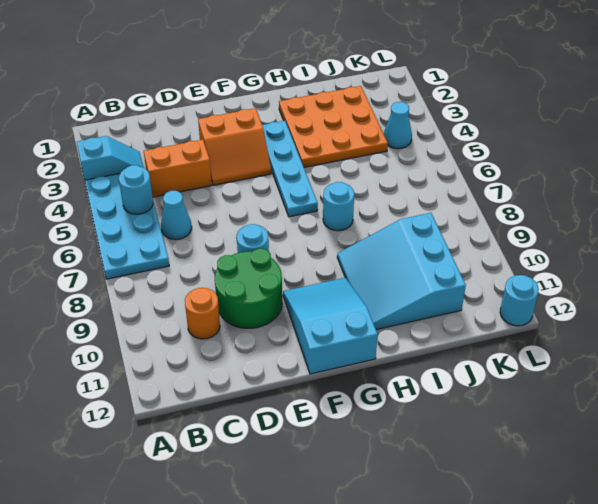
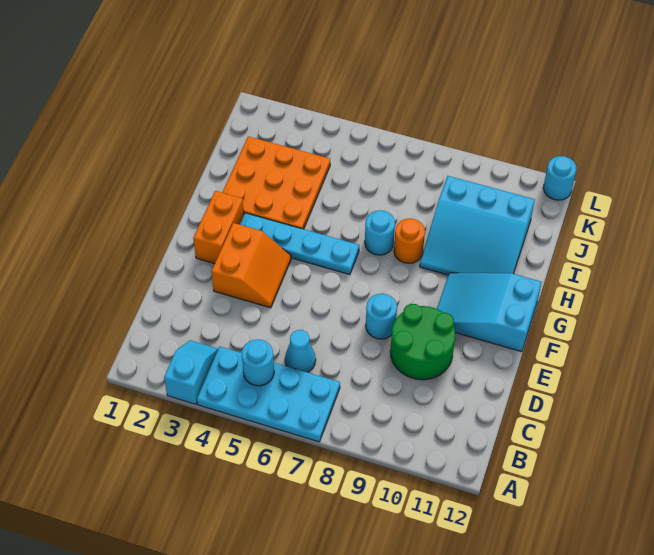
orange brick C4:D4 level 1 -> orange brick F2:G2 level 1
orange round brick C10 level 1 -> orange round brick H8 level 1
cyan cone K4 level 1 -> none

